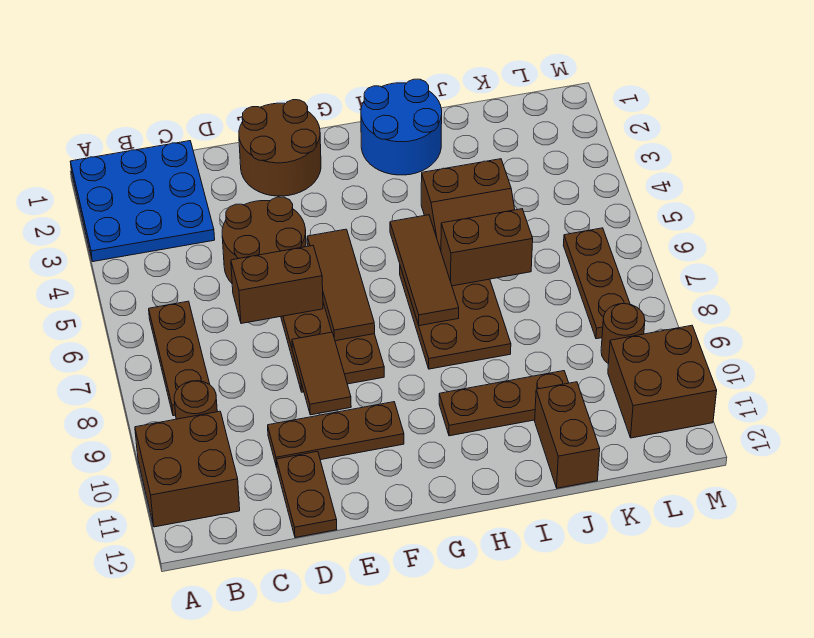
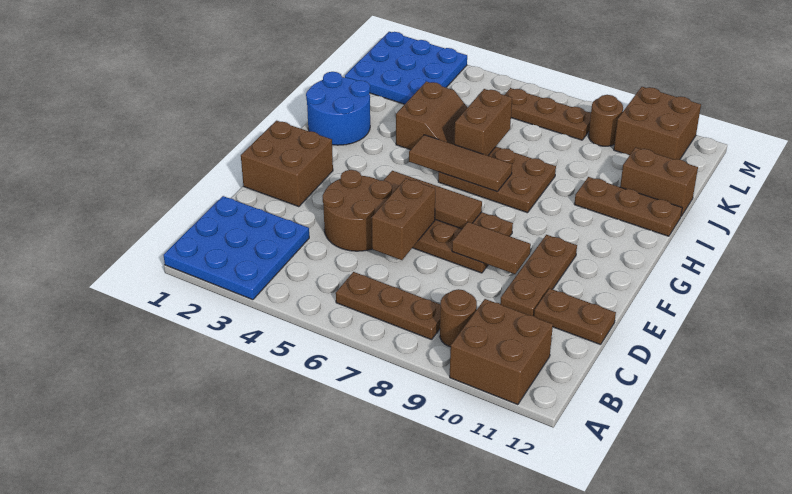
brown round brick E1:F2 level 1 -> brown brick E1:F2 level 1
brown plate H10:J10 level 1 -> brown plate I10:I12 level 1
none -> blue plate K1:M3 level 1

